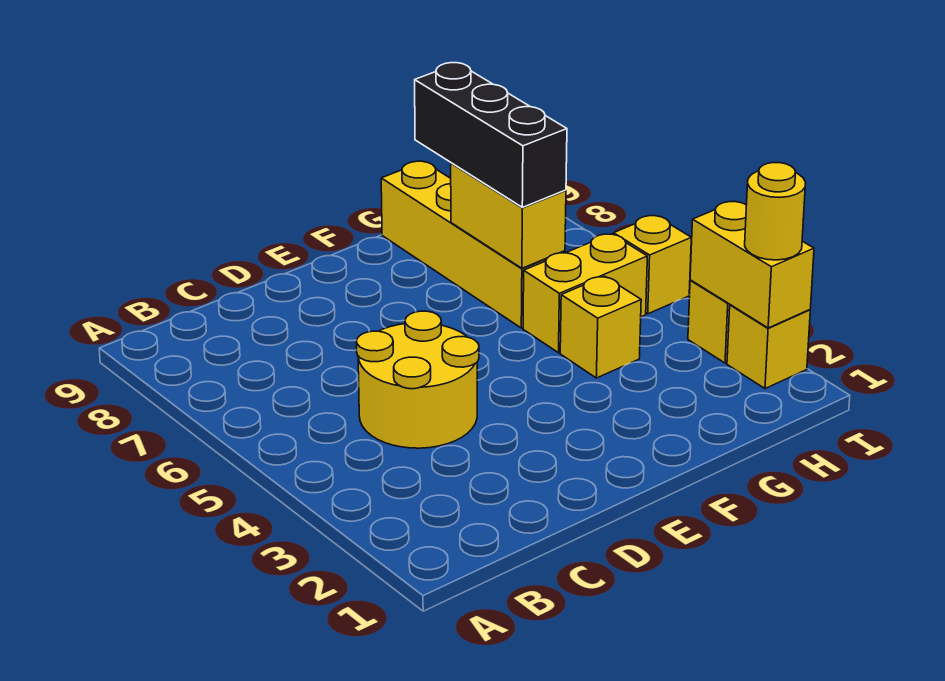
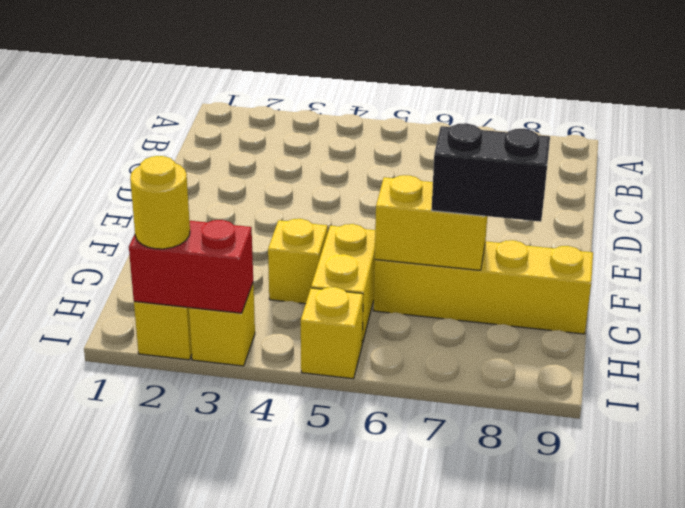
yellow round brick C4:D5 level 1 -> none
black brick G6:G8 level 3 -> black brick G7:G8 level 3
yellow brick I2:I3 level 2 -> red brick I2:I3 level 2

